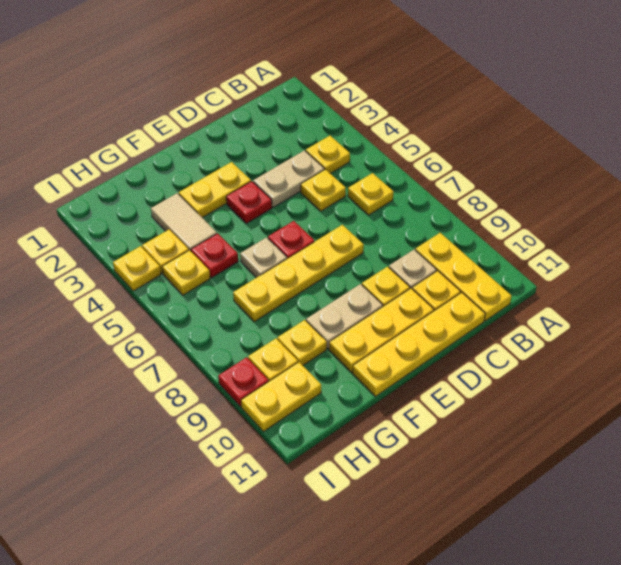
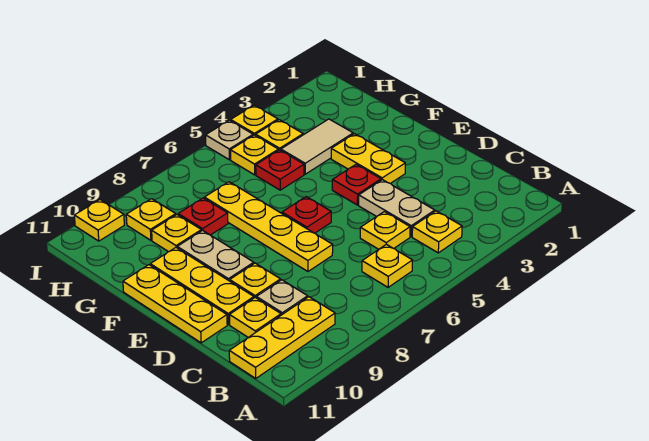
yellow plate C11:F11 level 1 -> yellow plate D11:F11 level 1
tan plate F6 level 1 -> tan plate I5 level 1
yellow plate H10:I10 level 1 -> yellow plate I10 level 1
red plate I9 level 1 -> red plate G8 level 1

